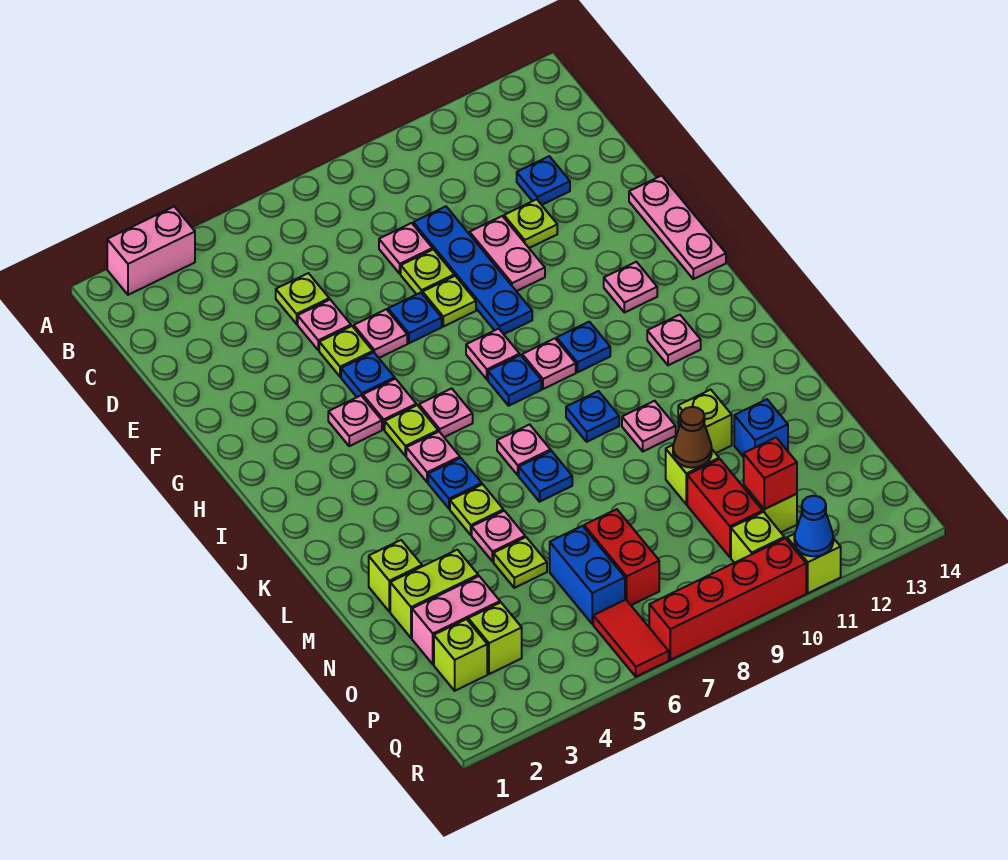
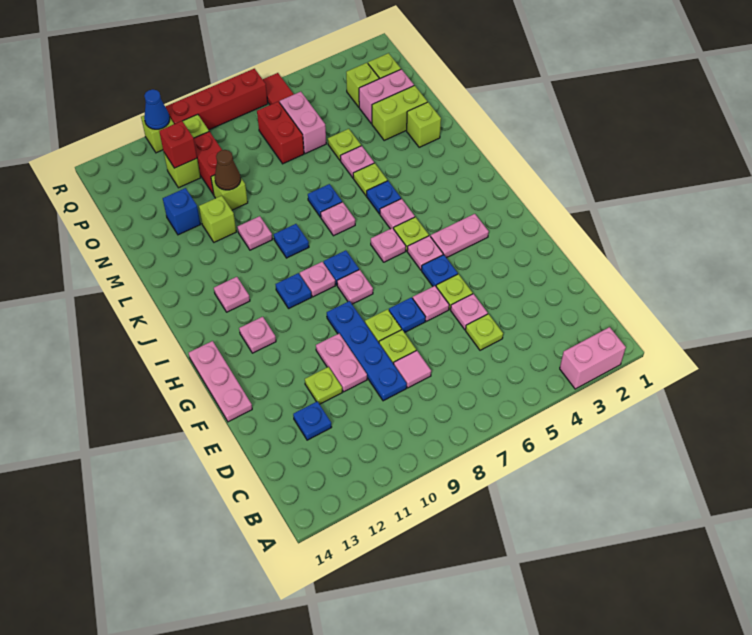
pink plate D8 level 1 -> pink tile D8 level 1
pink plate H4 level 1 -> pink plate H3:H4 level 1
blue brick O6:P6 level 1 -> pink brick O6:P6 level 1

